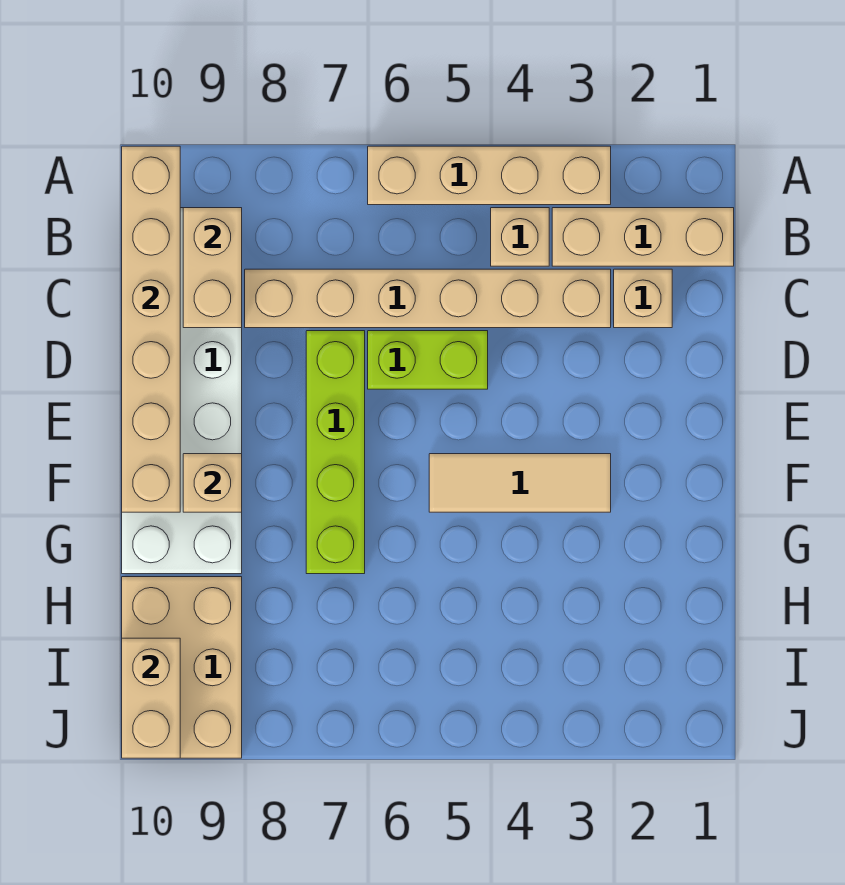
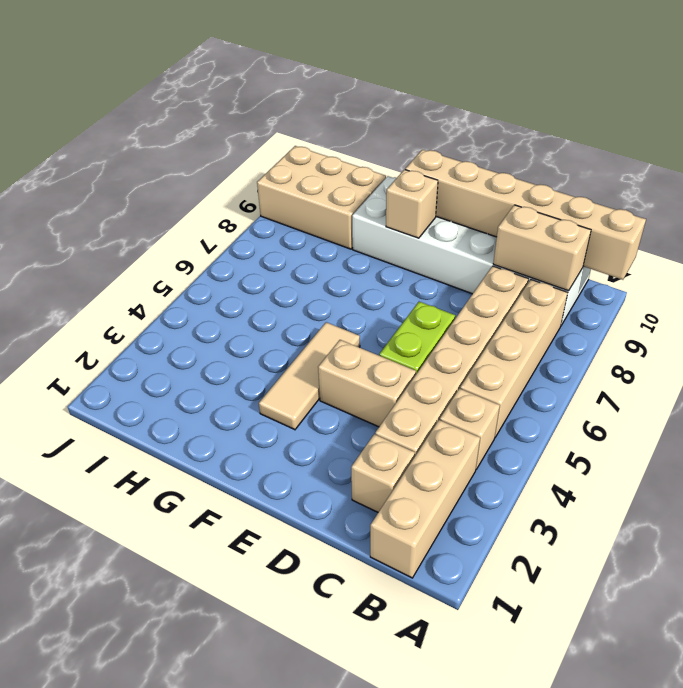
tan brick A3:A6 level 1 -> tan brick B5:B8 level 1
lime brick D7:G7 level 1 -> none
tan brick I10:J10 level 2 -> tan brick D4:E4 level 1

